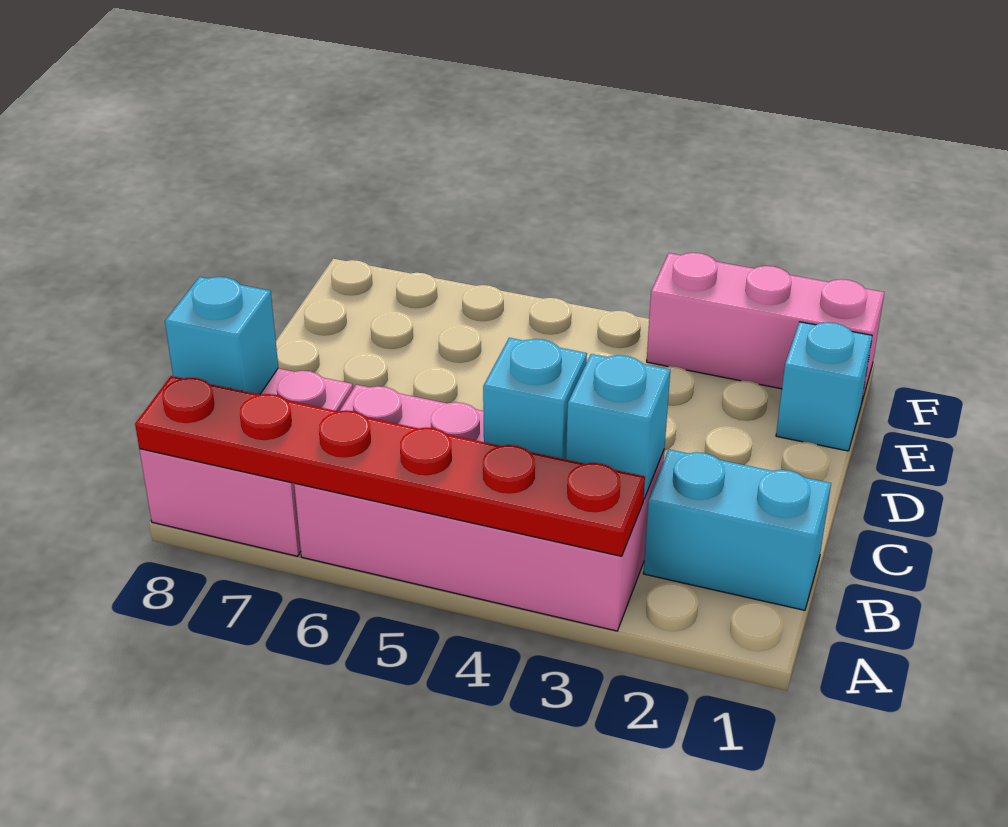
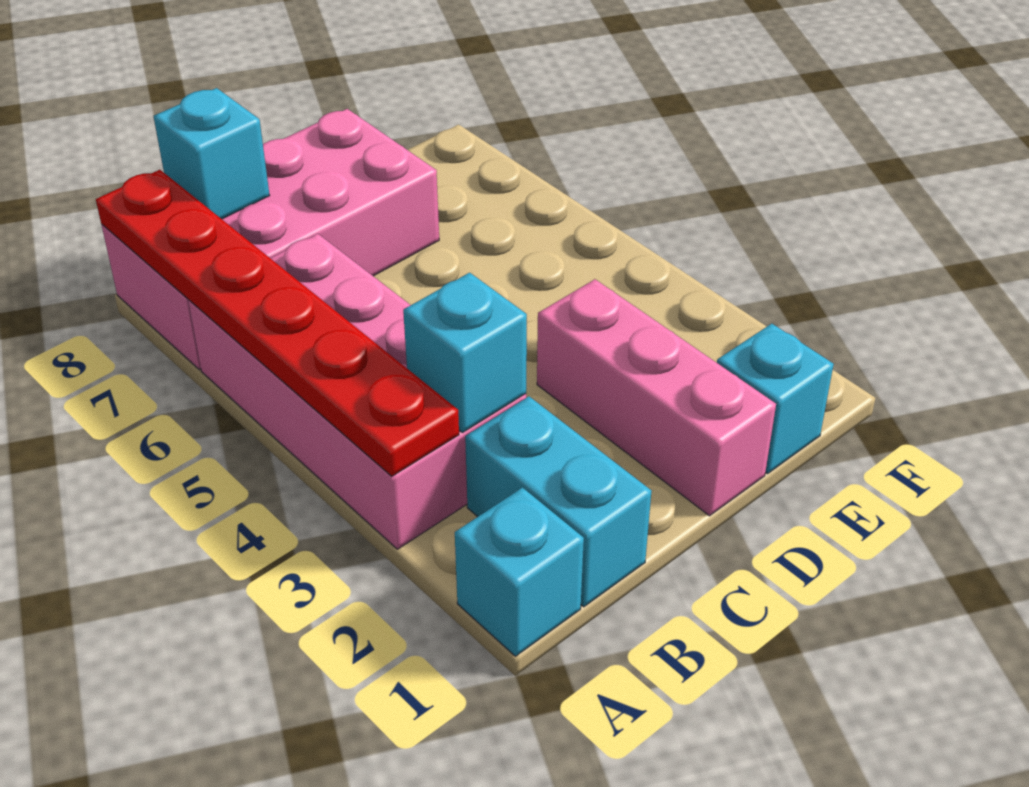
pink brick A7:B8 level 1 -> pink brick A7:D8 level 1
cyan brick B4 level 2 -> cyan brick A1 level 1
pink brick F1:F3 level 1 -> pink brick D1:D3 level 1

